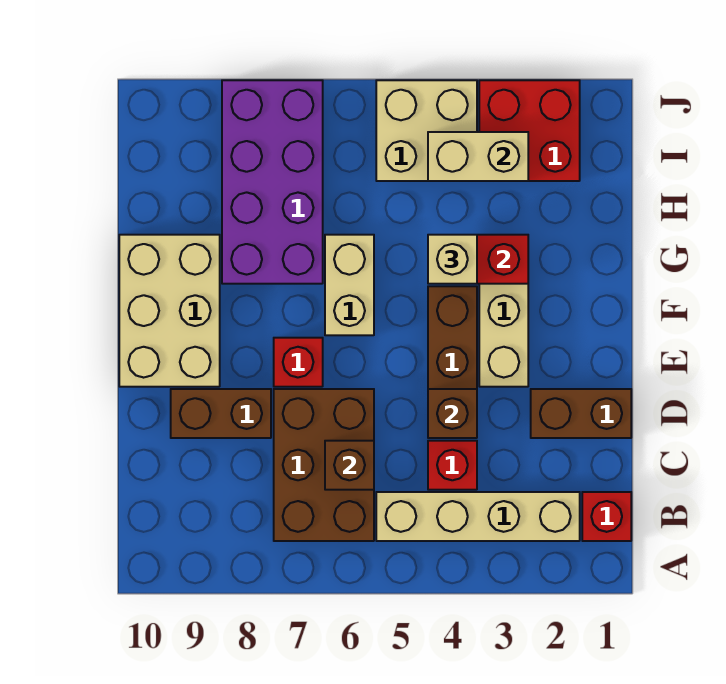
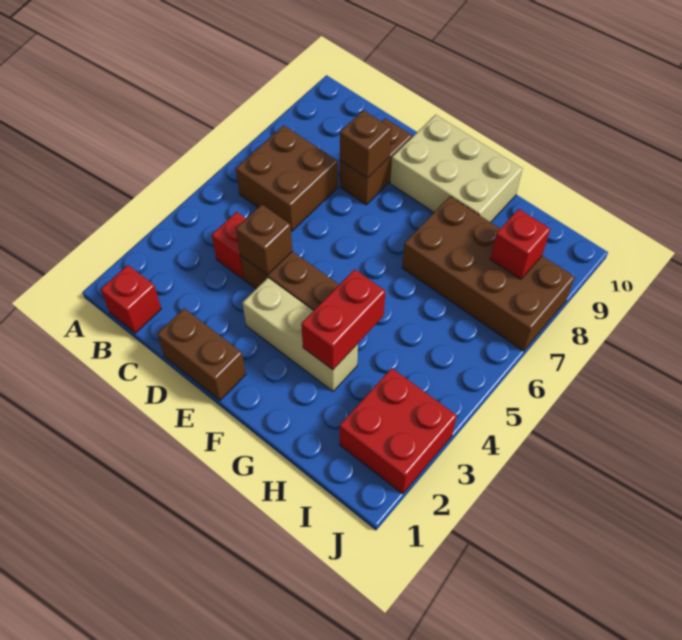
tan brick B2:B5 level 1 -> none
brown brick B6:D7 level 1 -> brown brick B6:C7 level 1
brown brick C6 level 2 -> brown brick D8 level 2
brown brick D1:D2 level 1 -> brown brick D1:E1 level 1
red brick E7 level 1 -> red brick I8 level 2
tan brick F6:G6 level 1 -> none
tan brick G4 level 3 -> none
purple brick G7:J8 level 1 -> brown brick G7:J8 level 1
tan brick I3:I4 level 2 -> none
tan brick I4:J5 level 1 -> none

